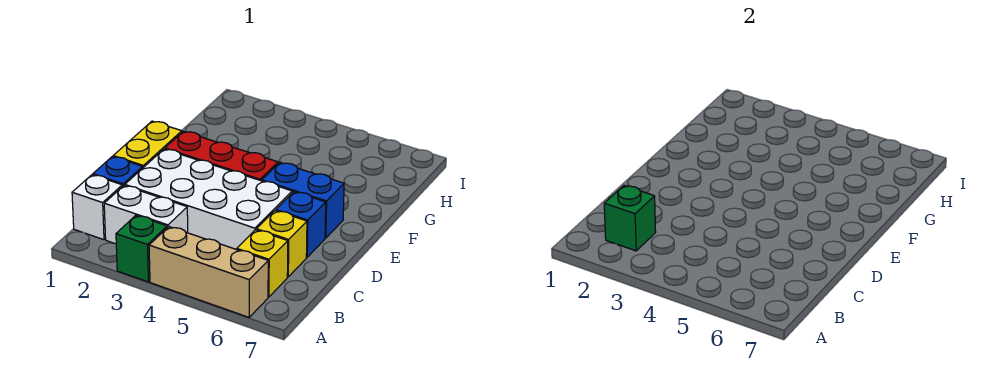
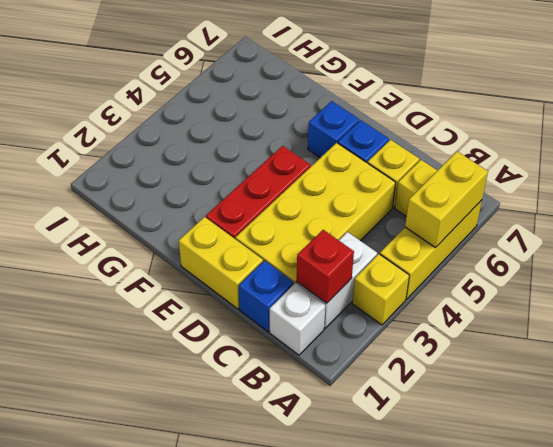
green brick A3 level 1 -> yellow brick A3 level 1
tan brick A4:A6 level 1 -> yellow brick A4:A6 level 1
none -> yellow brick A5:A6 level 2
green brick B2 level 2 -> red brick B2 level 2
white brick C2:D5 level 1 -> yellow brick C2:D5 level 1
blue brick E5:E6 level 1 -> blue brick E6 level 1

